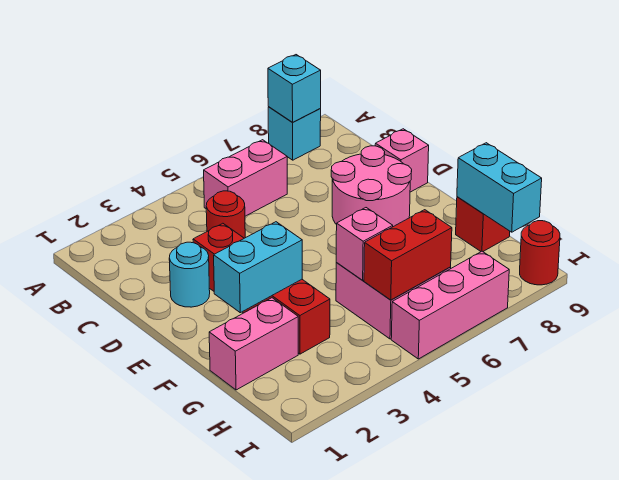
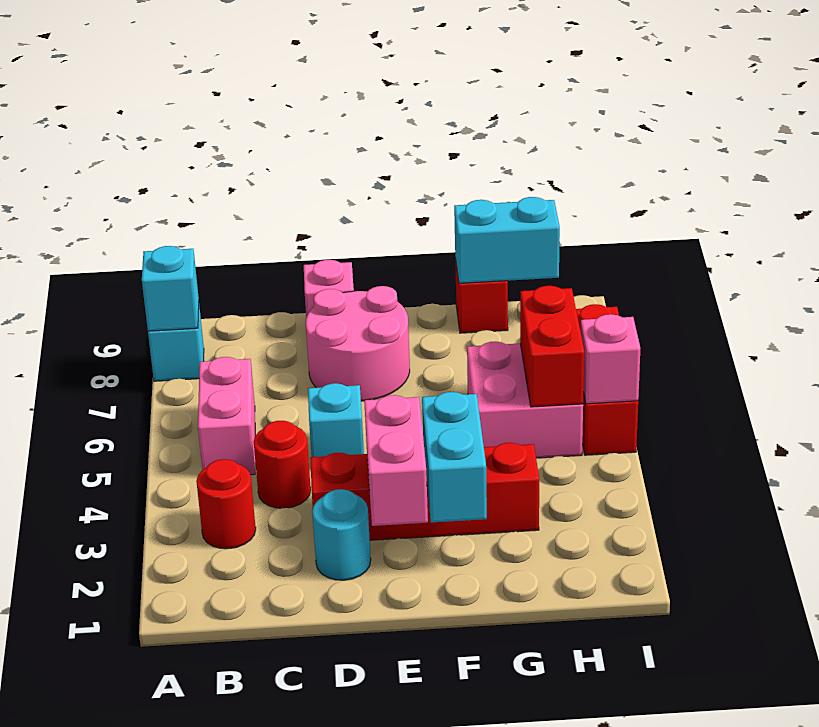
none -> cyan brick D5 level 1
pink brick G1:G2 level 1 -> pink brick E2:E3 level 2
pink brick G5 level 2 -> pink brick I5 level 2
pink brick I5:I7 level 1 -> red brick I5:I7 level 1
red round brick I9 level 1 -> red round brick B3 level 1

